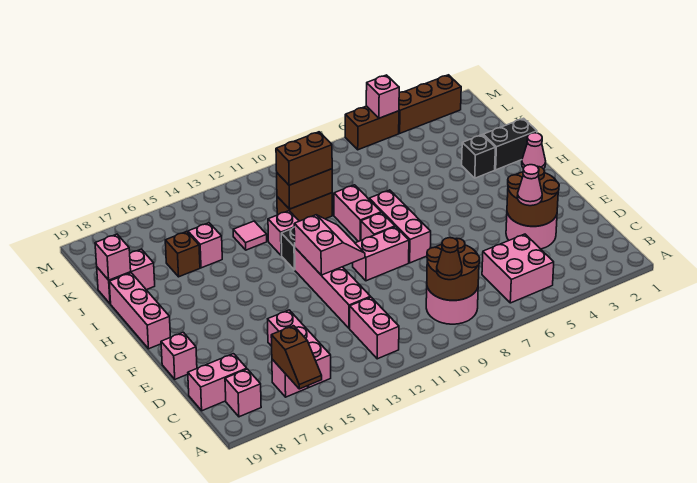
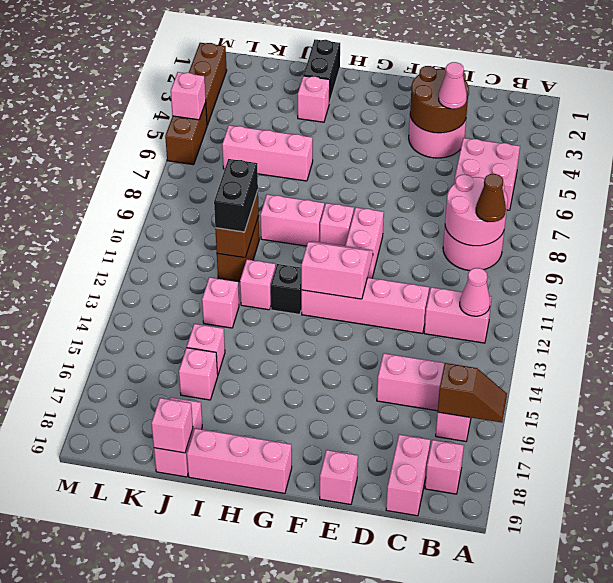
brown round brick B8:C9 level 2 -> pink round brick B8:C9 level 2
pink brick F8:H8 level 1 -> pink brick I6:K6 level 1
pink cone H1 level 1 -> pink cone B12 level 2
black brick I3 level 1 -> pink brick I3 level 1
brown brick J10:J11 level 3 -> black brick J10:J11 level 3
pink tile J13 level 1 -> pink brick J13 level 1
brown brick J16 level 1 -> pink brick J16 level 1

